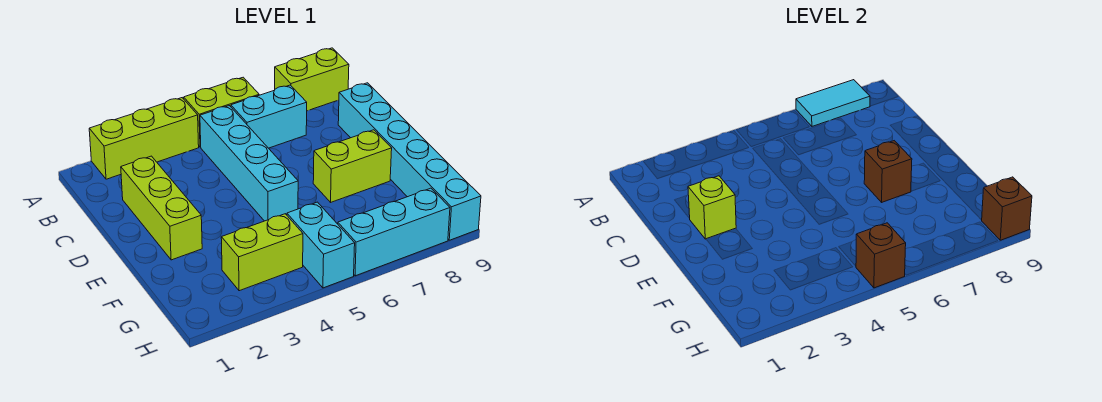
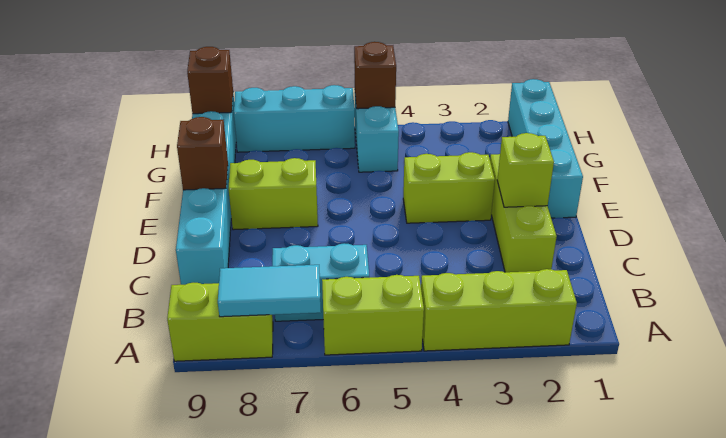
cyan brick B5:E5 level 1 -> cyan brick E1:H1 level 1
brown brick E7 level 2 -> brown brick E9 level 2
lime brick G3:G4 level 1 -> lime brick E3:E4 level 1

